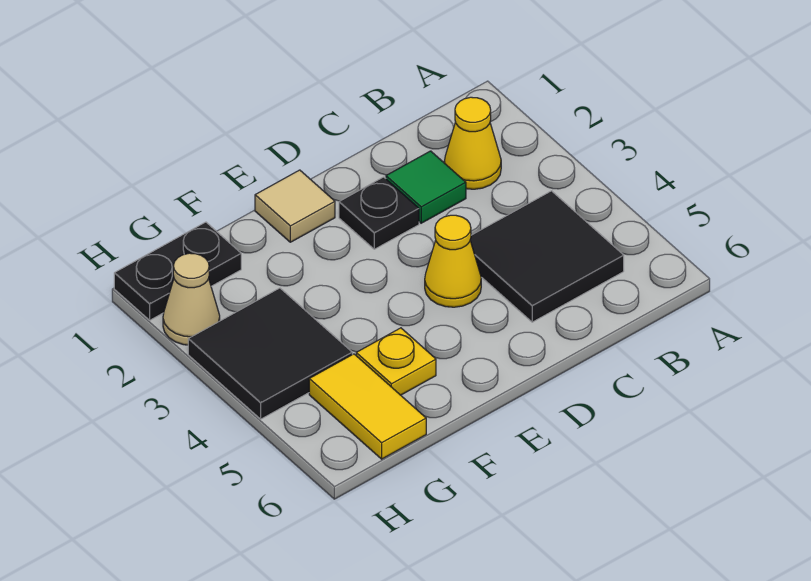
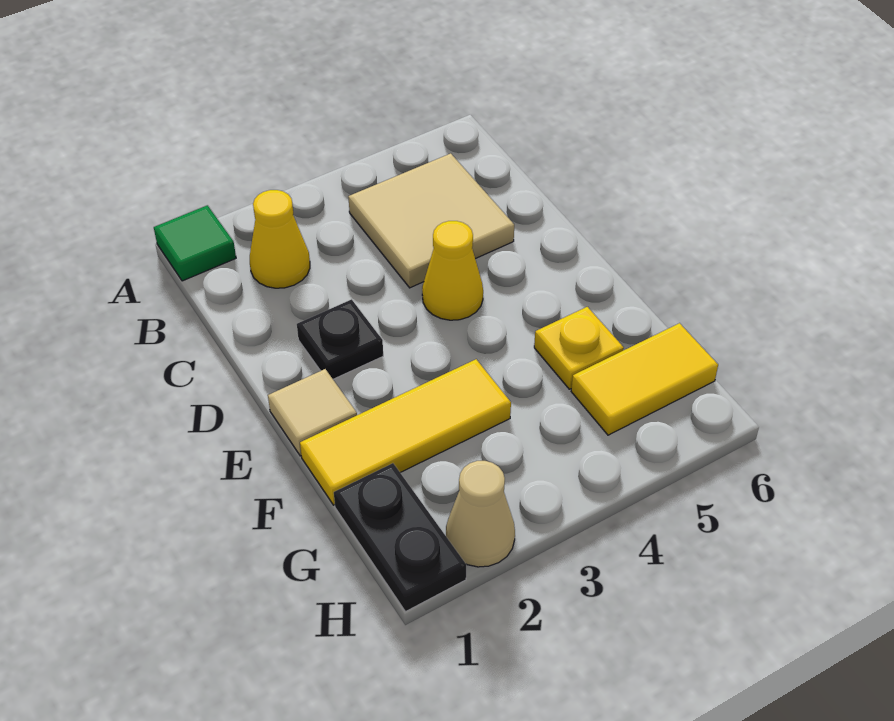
black tile B4:C5 level 1 -> tan tile B4:C5 level 1
green tile C2 level 1 -> green tile A1 level 1
none -> yellow tile F1:F3 level 1
black tile G3:H4 level 1 -> none

